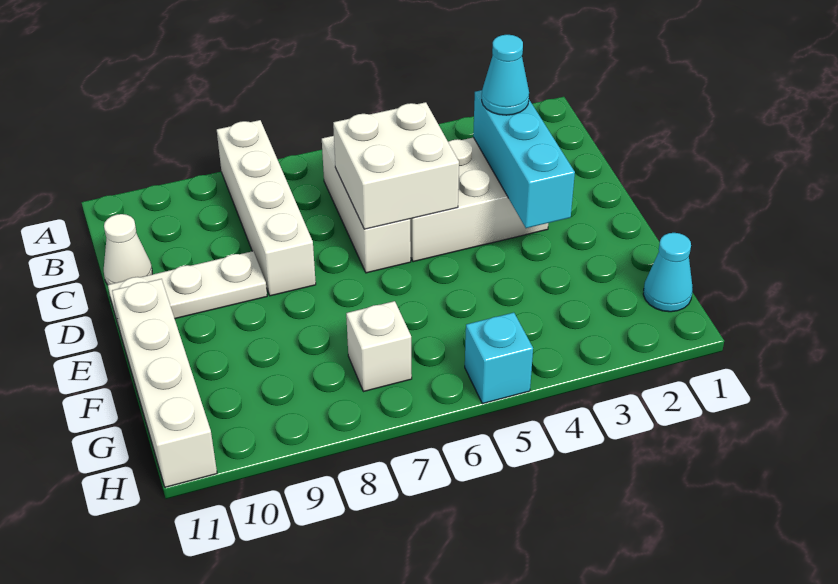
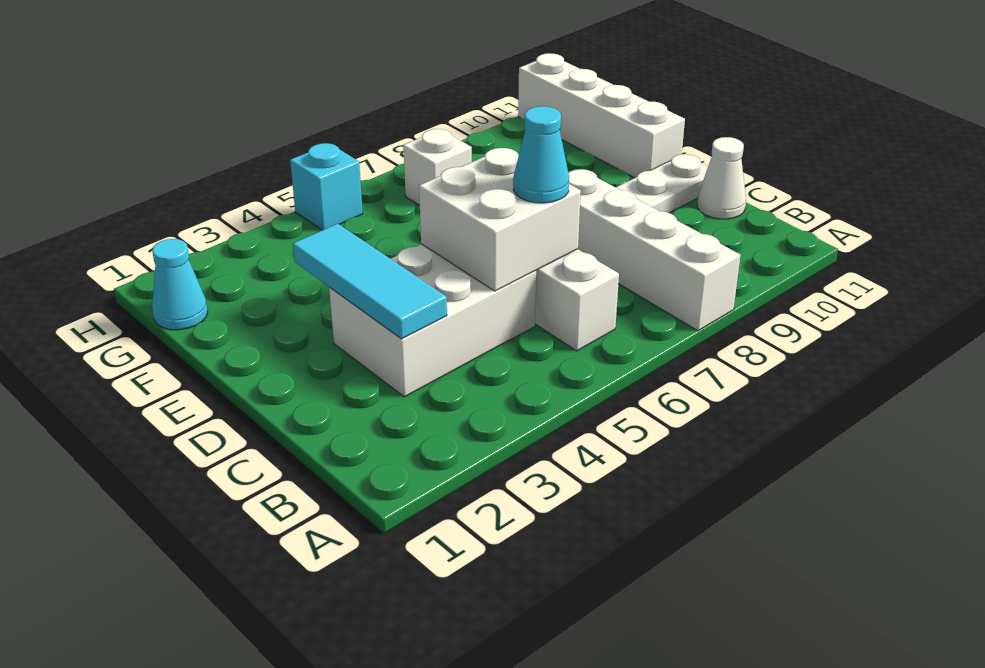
cyan brick C3:E3 level 2 -> cyan tile C3:E3 level 2
cyan cone C3 level 3 -> cyan cone C6 level 3

